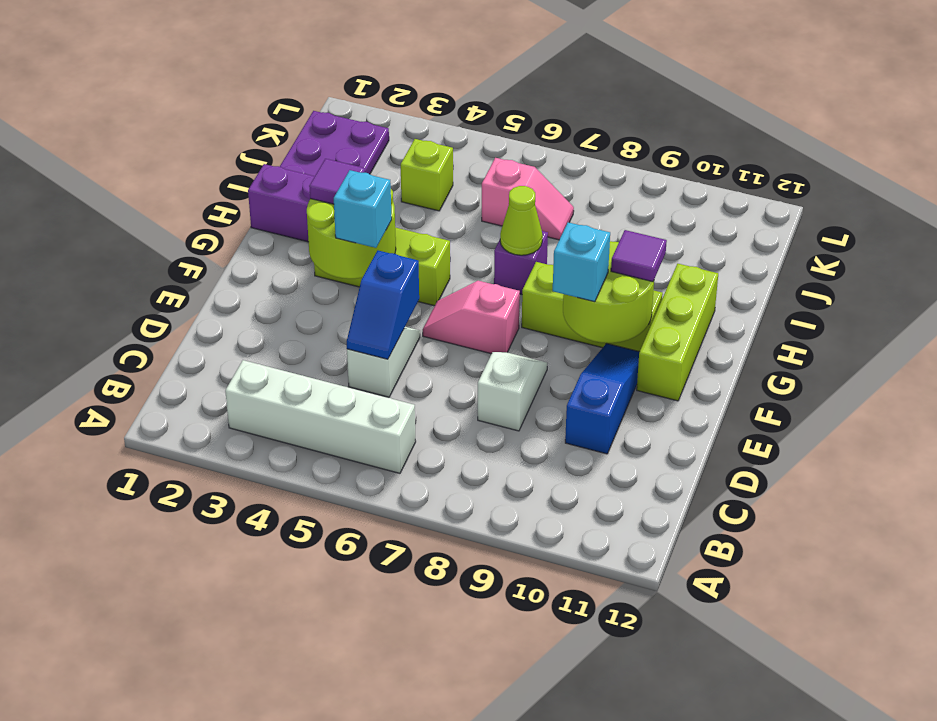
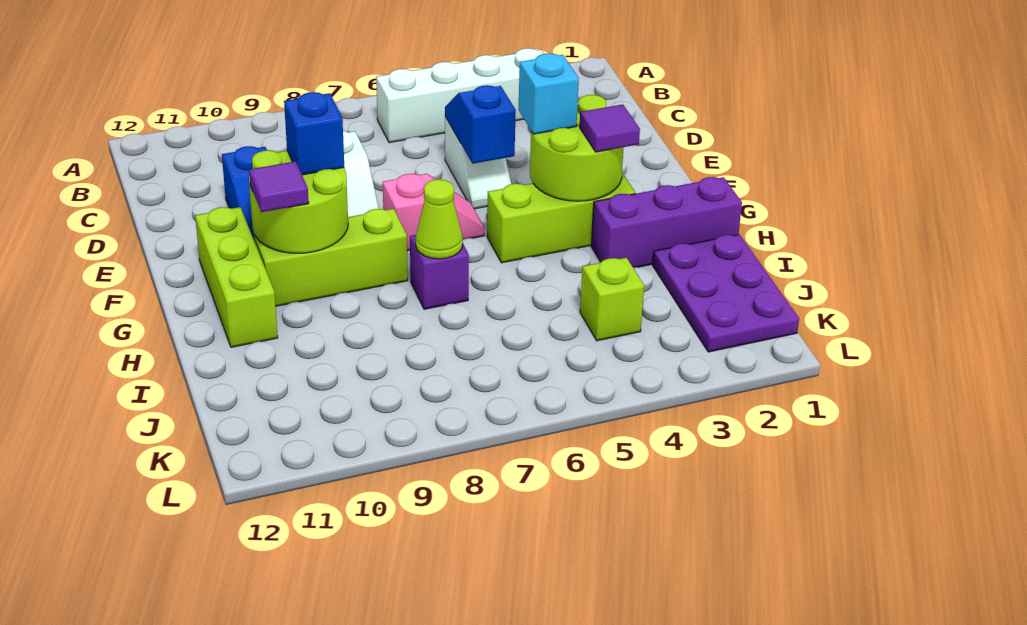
cyan brick F9 level 3 -> blue brick F9 level 3
pink slope J6:J7 level 1 top 6 -> none

